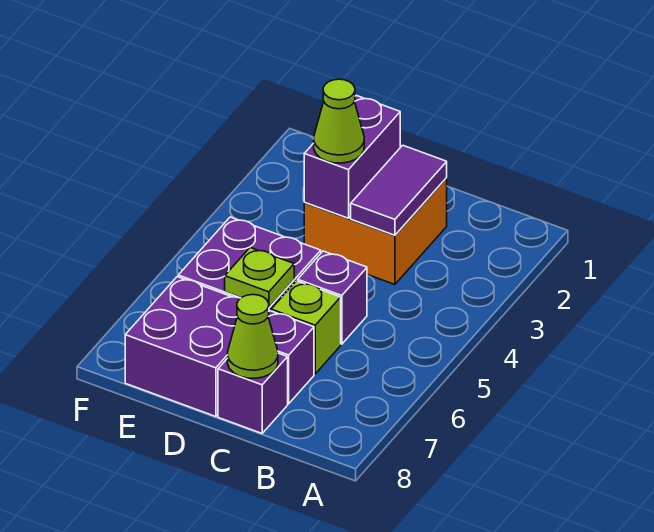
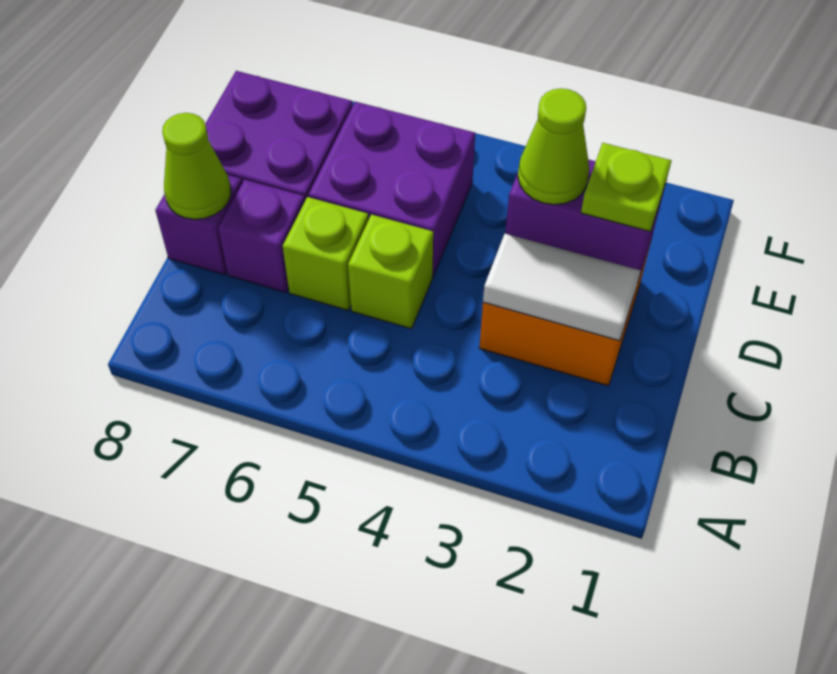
purple tile C2:C3 level 2 -> white tile C2:C3 level 2
purple brick C5 level 1 -> lime brick C5 level 1
lime plate D6 level 2 -> lime plate D2 level 3

